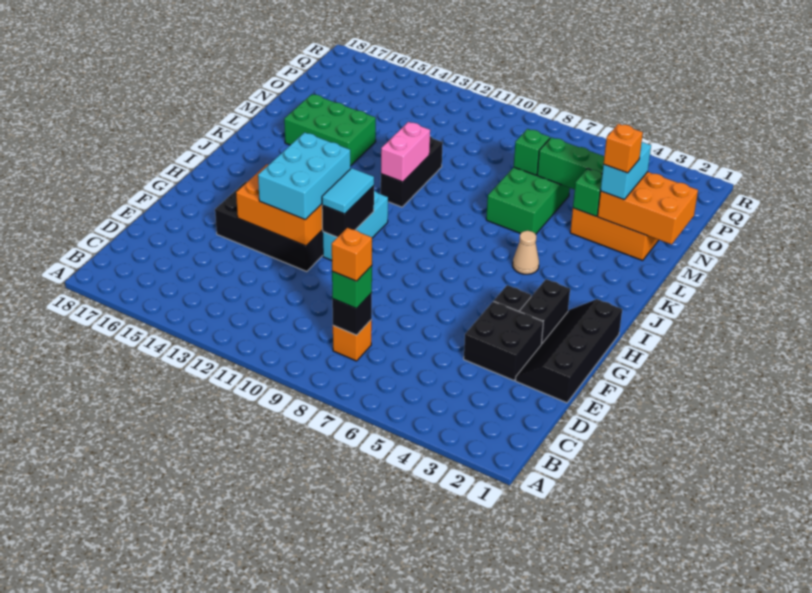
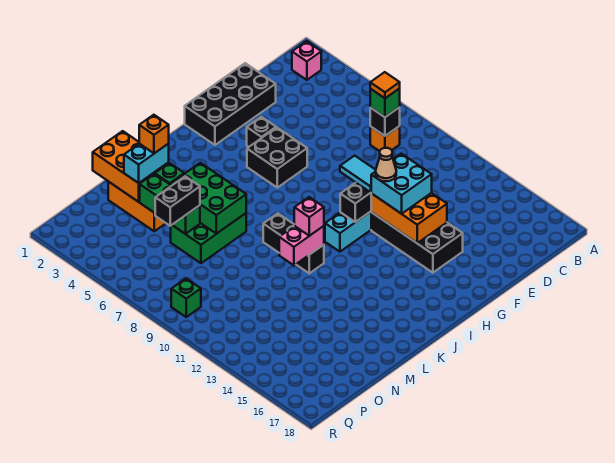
none -> pink brick B2 level 1
orange brick C8 level 4 -> orange tile C8 level 4
black slope E1:H2 level 1 top 1 -> black brick E1:H2 level 1
black brick E3:F4 level 1 -> black brick G5:H6 level 1
cyan brick F12:H13 level 3 -> cyan brick F12:G13 level 3
black brick G3:H3 level 1 -> black brick N6:O6 level 3
cyan tile G11:H11 level 3 -> cyan tile G10:G11 level 3
tan cone J5 level 1 -> tan cone G12 level 4
black brick K11:M11 level 1 -> black brick K9:K11 level 1
none -> pink brick K11 level 3
green brick L14:M16 level 1 -> green brick L5:M7 level 2
green brick N7 level 2 -> green brick Q9 level 1

